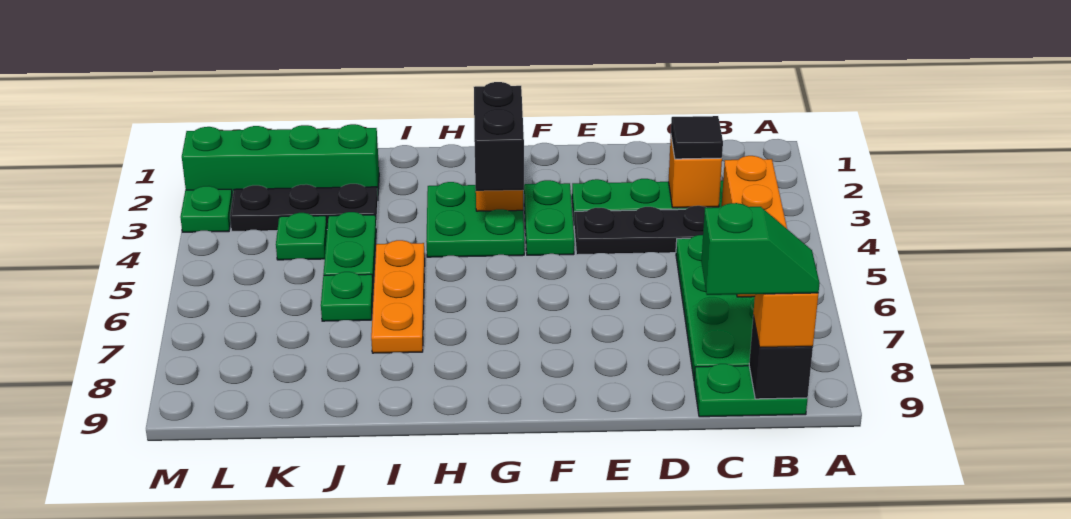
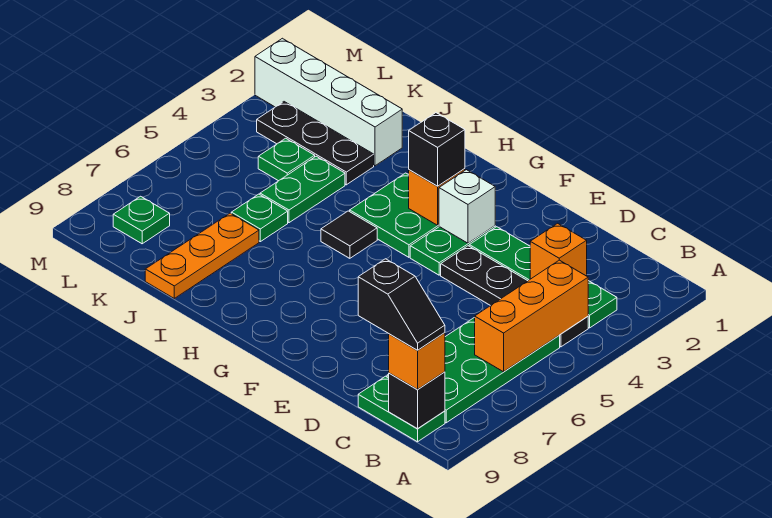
green slope B9:C9 level 4 top C -> black slope B9:C9 level 4 top C
black tile C3 level 3 -> black tile H5 level 1
none -> white brick F3 level 2
black brick G3:G4 level 3 -> black brick G3 level 3
orange plate I5:I7 level 1 -> orange plate J7:J9 level 1
green brick J2:M2 level 1 -> white brick J2:M2 level 1
green plate M3 level 1 -> green plate L8 level 1

